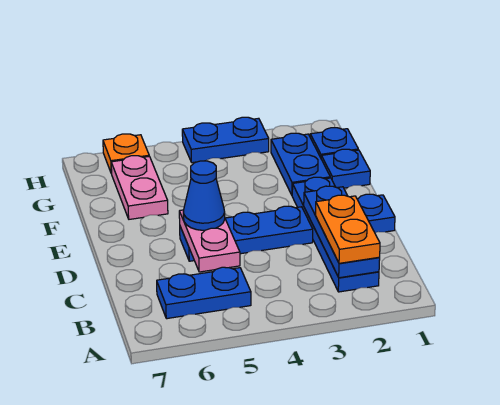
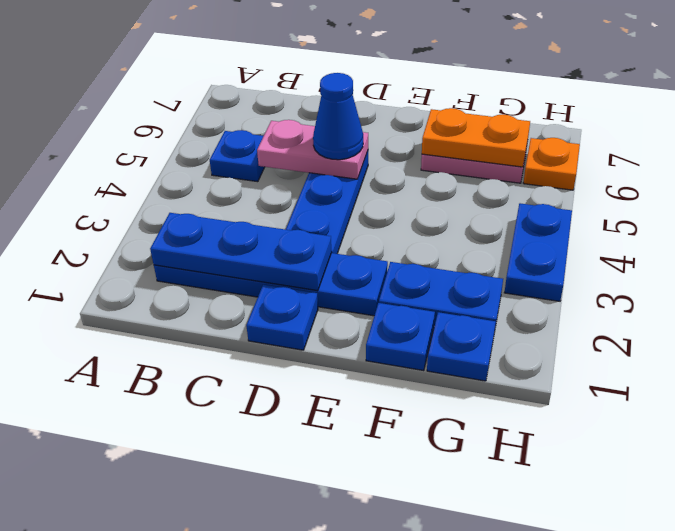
orange plate B2:C2 level 3 -> orange plate F6:G6 level 2
blue plate B5:B6 level 1 -> blue plate B5 level 1

